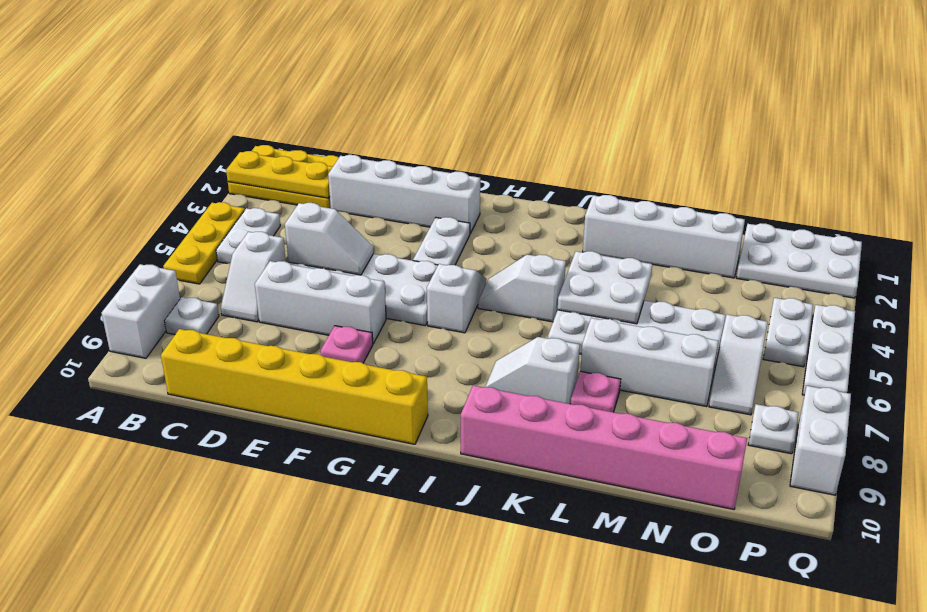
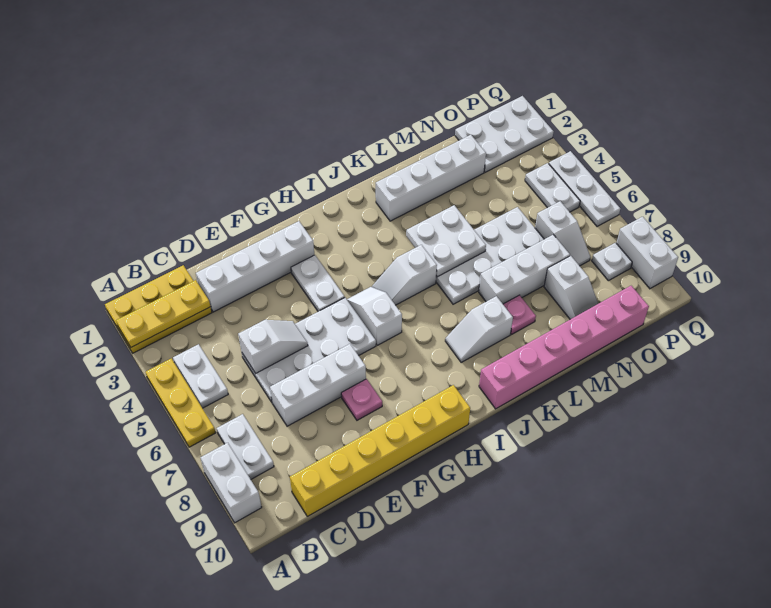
white plate B8 level 1 -> white plate B7:B8 level 1
white slope C6:C7 level 1 top 6 -> white slope N8:N9 level 1 top 8

